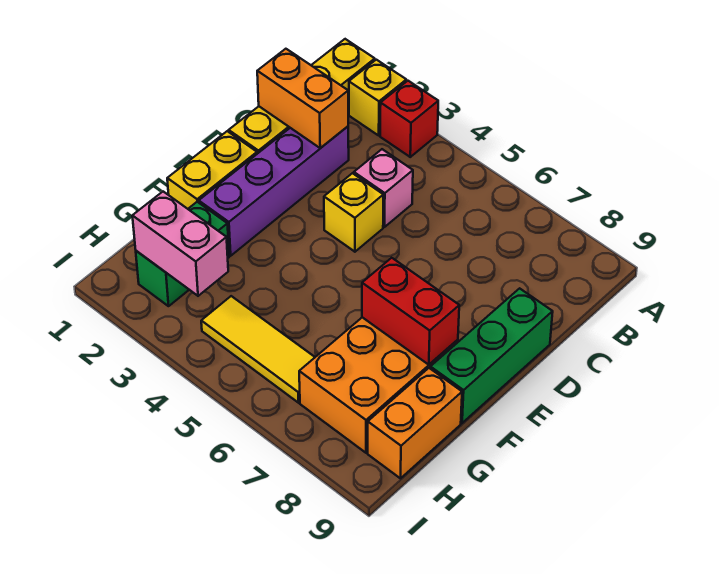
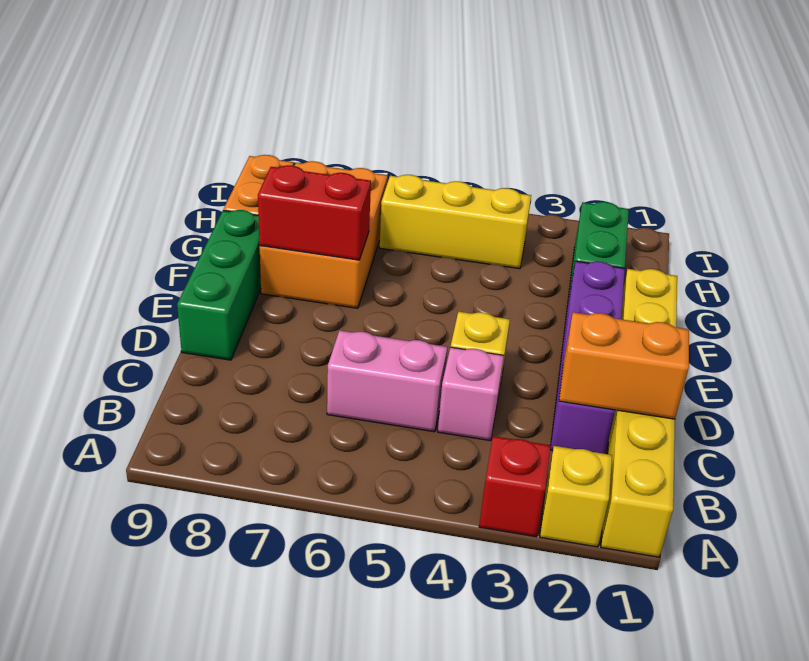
pink brick H2:H3 level 2 -> pink brick C5:C6 level 1
yellow tile H4:H6 level 1 -> yellow brick H4:H6 level 1

